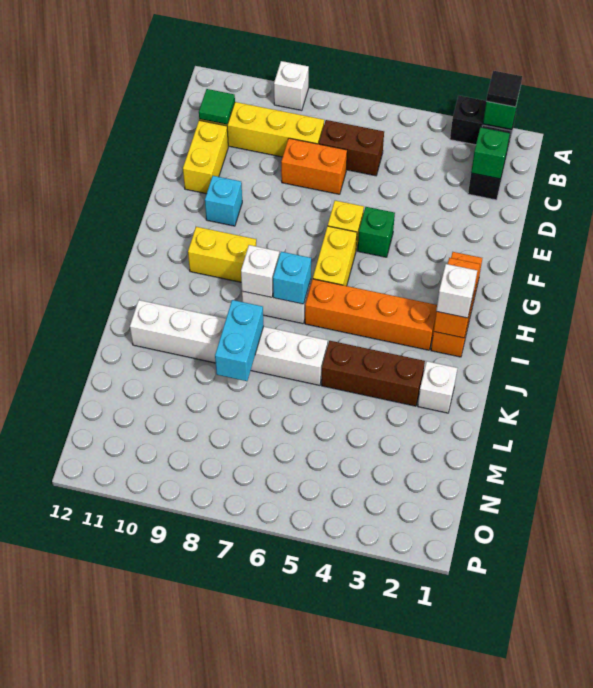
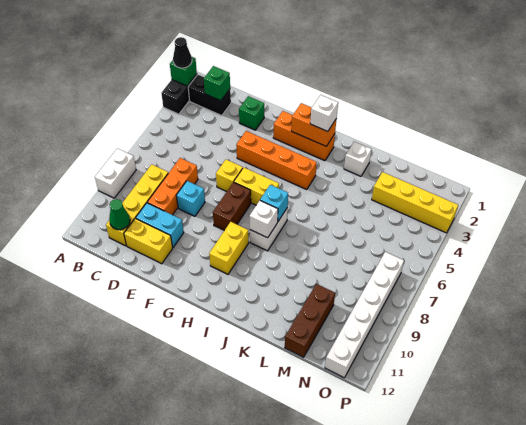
black tile A2 level 3 -> black cone A2 level 3
white brick A9 level 1 -> white brick A8:A9 level 1
brown brick C6:C7 level 1 -> brown brick G7:G8 level 1
green tile C11 level 2 -> green cone C11 level 2
orange brick D7:D8 level 1 -> orange brick D7:D9 level 1
green brick F5 level 1 -> green brick E2 level 1
cyan brick F10 level 1 -> cyan brick E8 level 1
orange brick I3:I6 level 1 -> orange brick F4:I4 level 1
brown brick K3:K5 level 1 -> brown brick M10:M12 level 1
white brick K6:K11 level 1 -> white brick O7:O12 level 1
cyan brick K8:L8 level 2 -> cyan brick D10:E10 level 1
none -> yellow brick M3:P3 level 1

